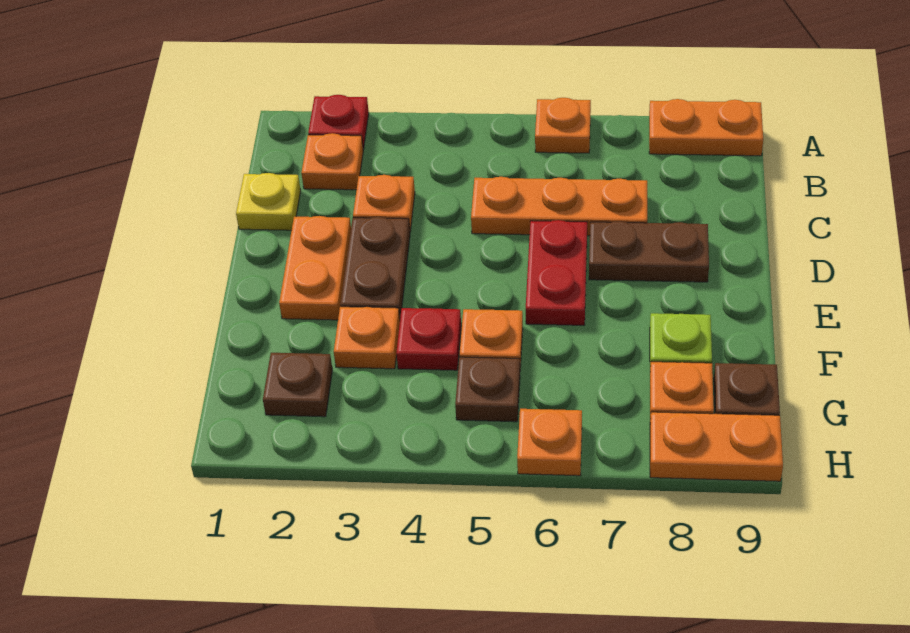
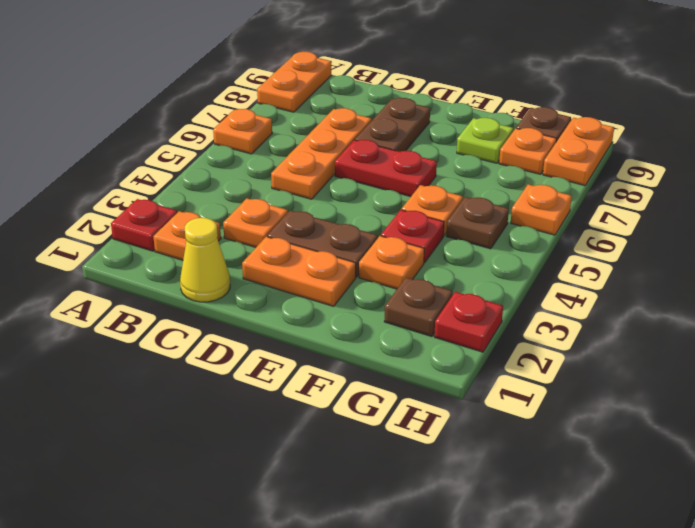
yellow plate C1 level 1 -> yellow cone C1 level 1
none -> red plate H2 level 1

